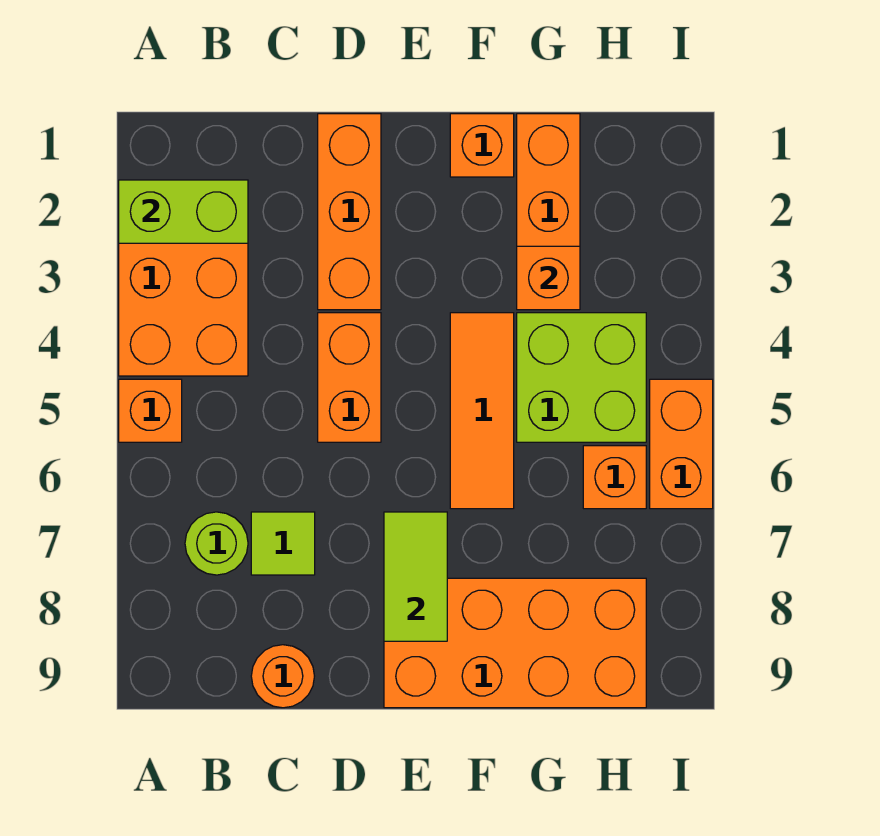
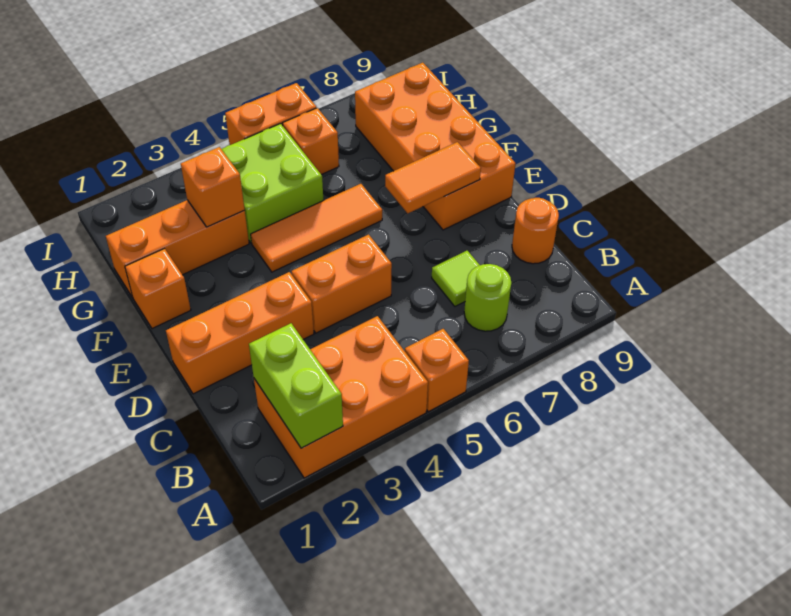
lime tile E7:E8 level 2 -> orange tile E7:E8 level 2

